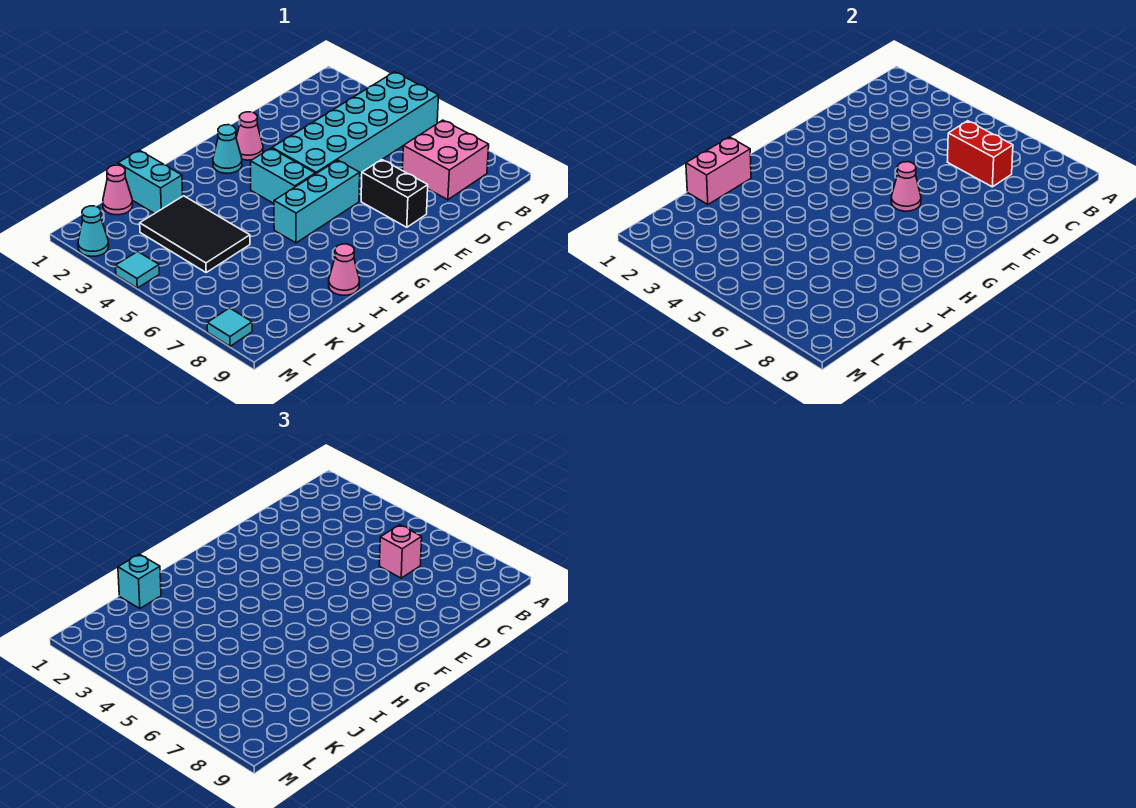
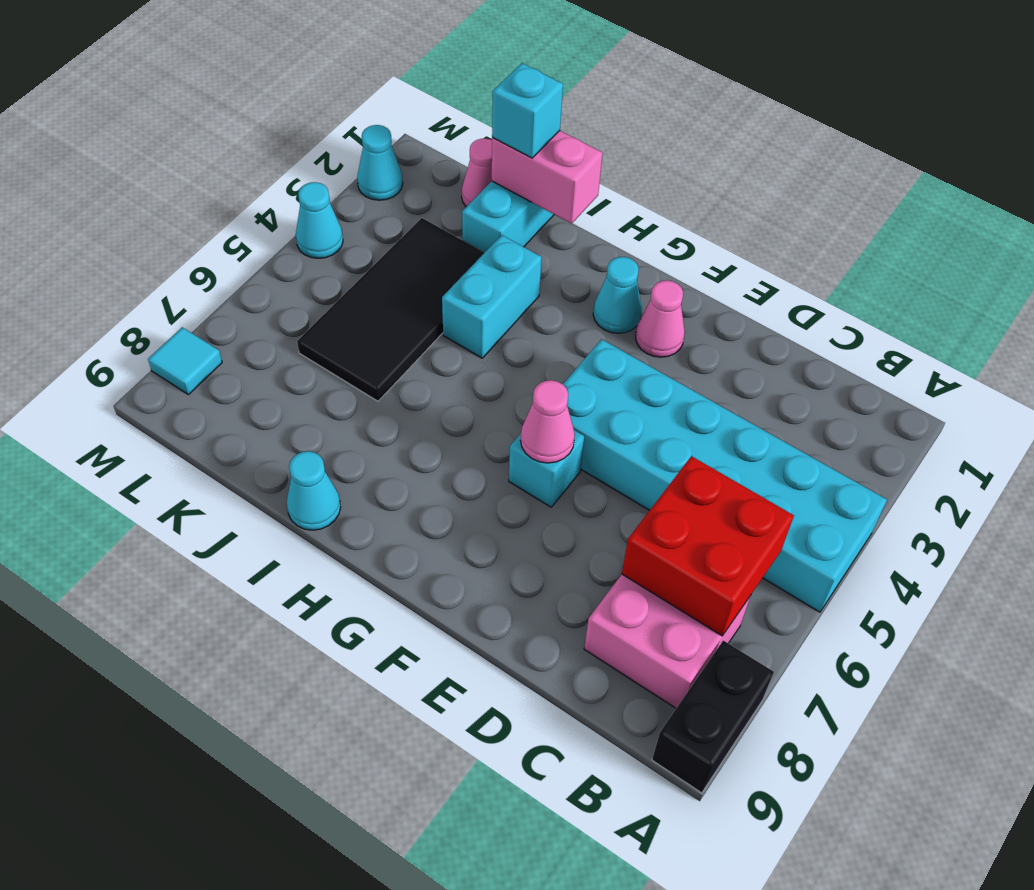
red brick C6:C7 level 2 -> red brick B6:C7 level 2
pink brick C6 level 3 -> none
black brick E7:E8 level 1 -> black brick A8:A9 level 1
cyan brick F6:H6 level 1 -> cyan brick F6 level 1
cyan brick G4:G5 level 1 -> cyan brick I3:I4 level 1
pink cone I9 level 1 -> cyan cone I9 level 1
black tile J3:K5 level 1 -> black tile J3:K6 level 1
cyan tile M4 level 1 -> cyan cone M4 level 1

